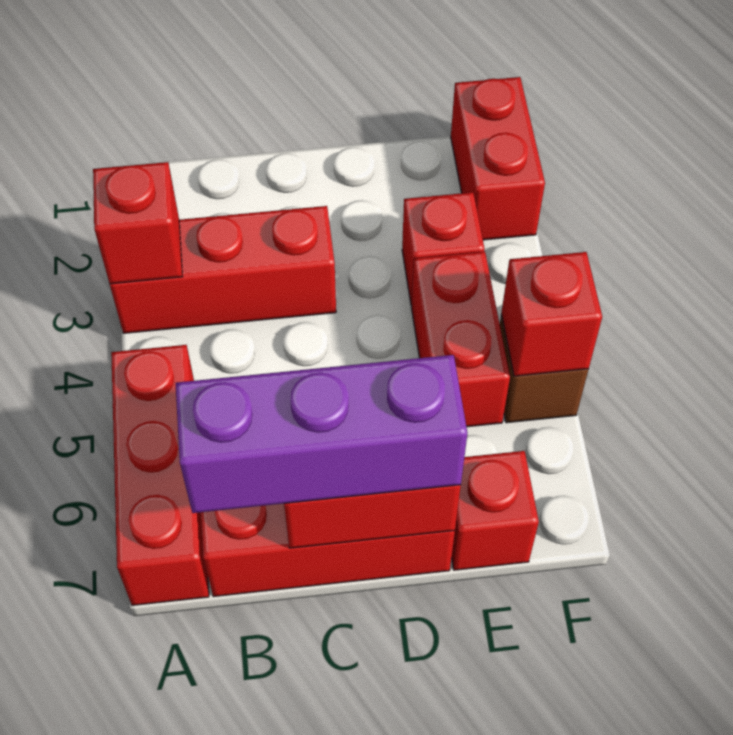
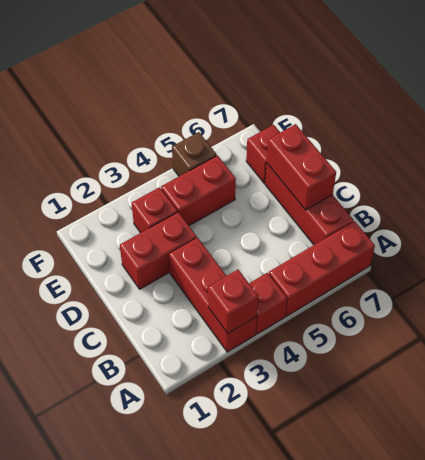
purple brick B7:D7 level 3 -> none
red brick F1:F2 level 1 -> red brick D2:D3 level 1
red brick F5 level 2 -> red brick A4 level 1

